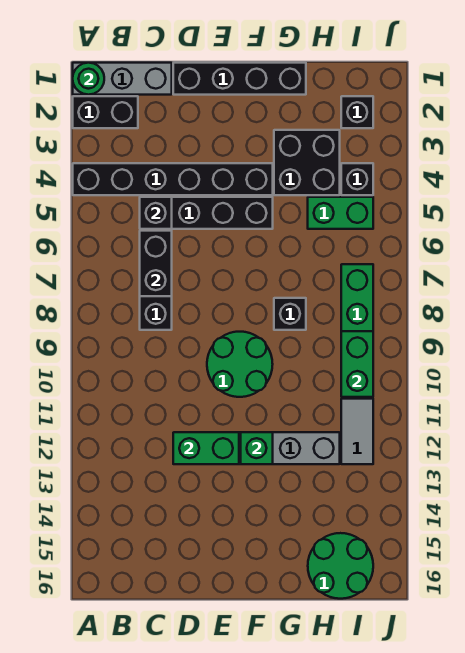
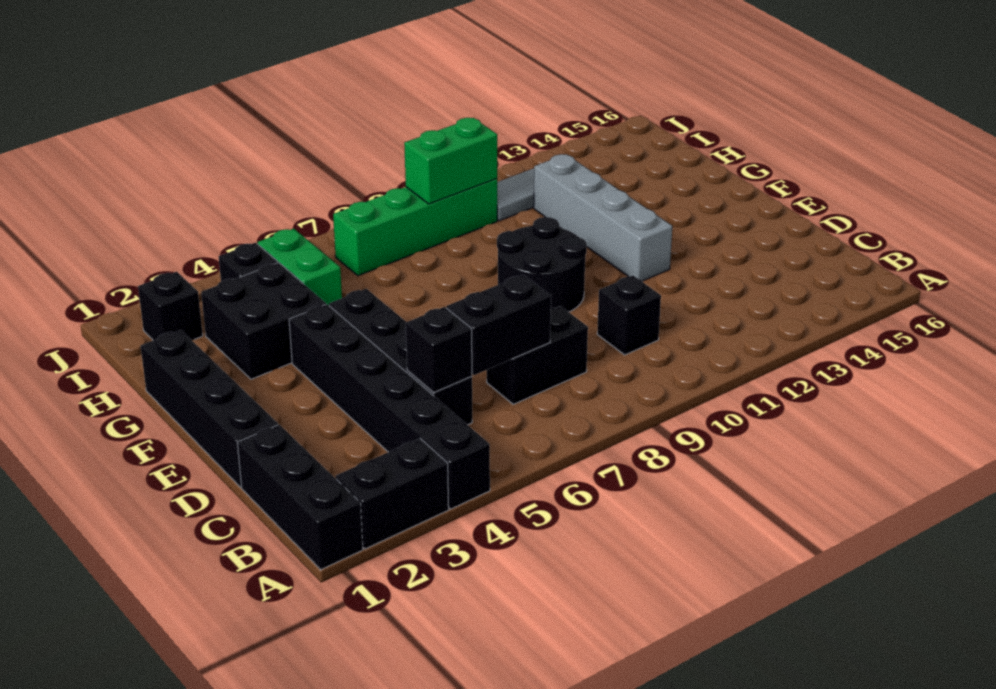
grey brick A1:C1 level 1 -> black brick A1:C1 level 1
green round brick A1 level 2 -> none
black brick A2:B2 level 1 -> black brick A2:A3 level 1
green brick D12:E12 level 2 -> none
green round brick E9:F10 level 1 -> black round brick E9:F10 level 1
green brick F12 level 2 -> none
black brick G8 level 1 -> black brick C10 level 1
green round brick H15:I16 level 1 -> none

